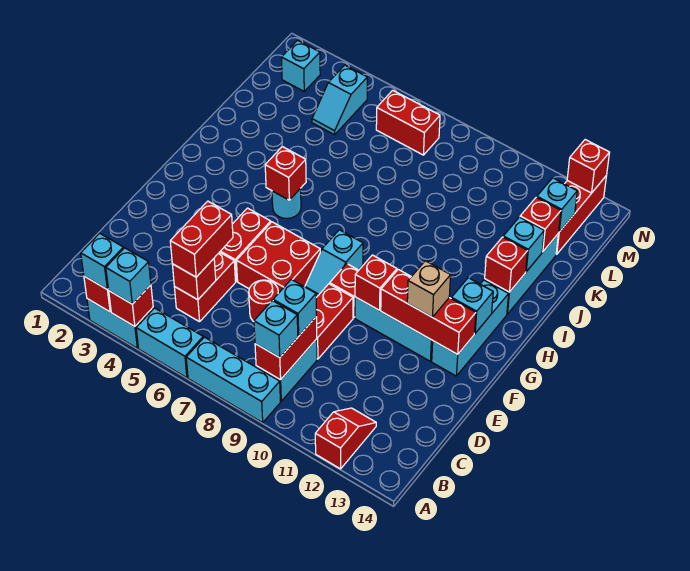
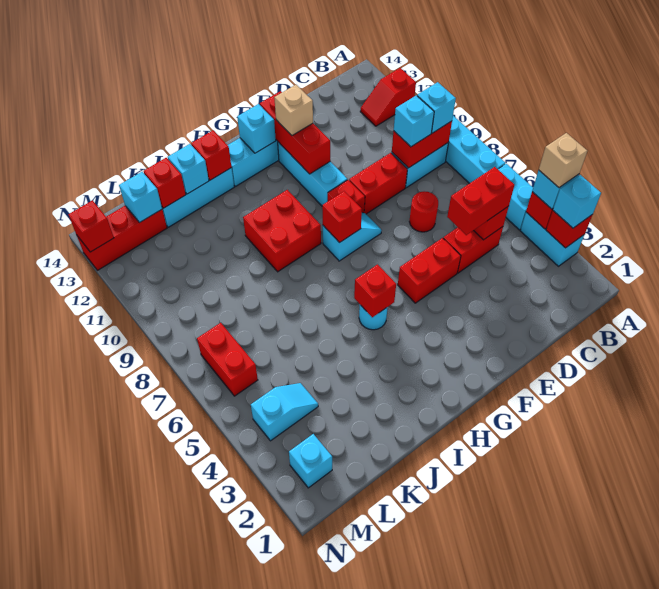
none -> tan brick A4 level 4
red brick E6:F7 level 1 -> red brick H9:I10 level 1
red brick F10 level 2 -> red brick G8 level 2

